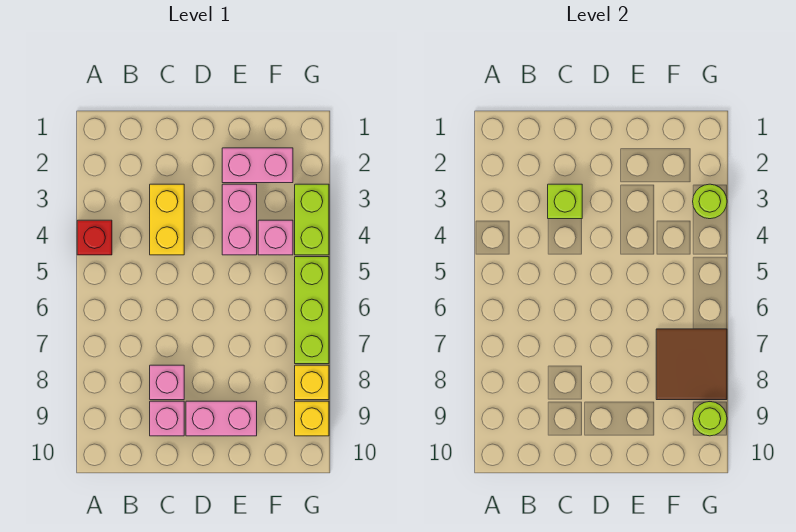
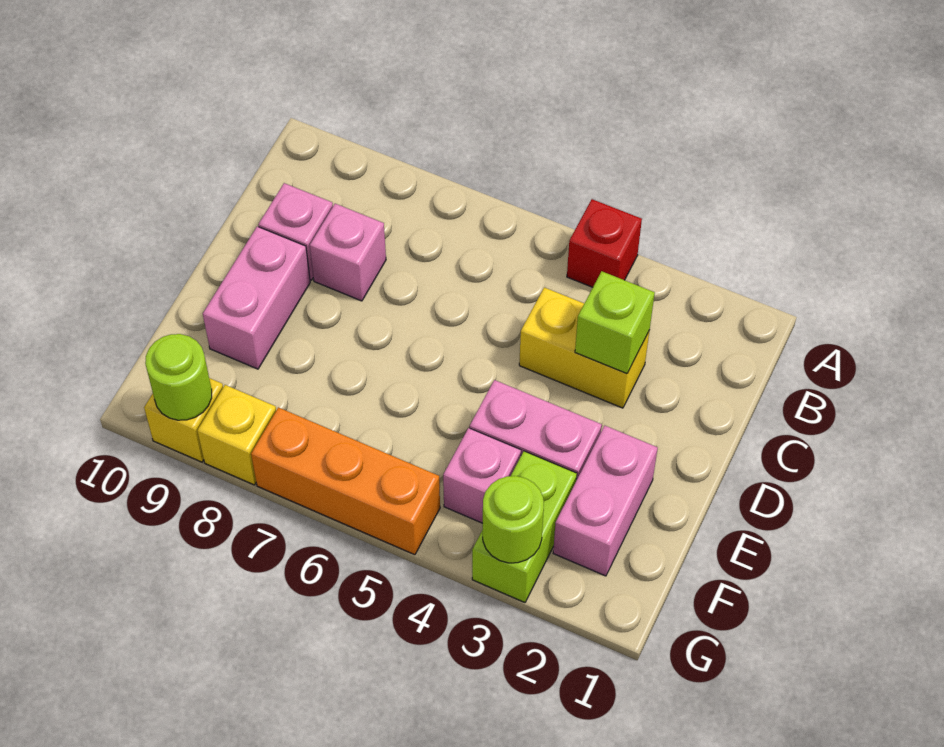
brown tile F7:G8 level 2 -> none
lime brick G3:G4 level 1 -> lime brick F3:G3 level 1
lime brick G5:G7 level 1 -> orange brick G5:G7 level 1

